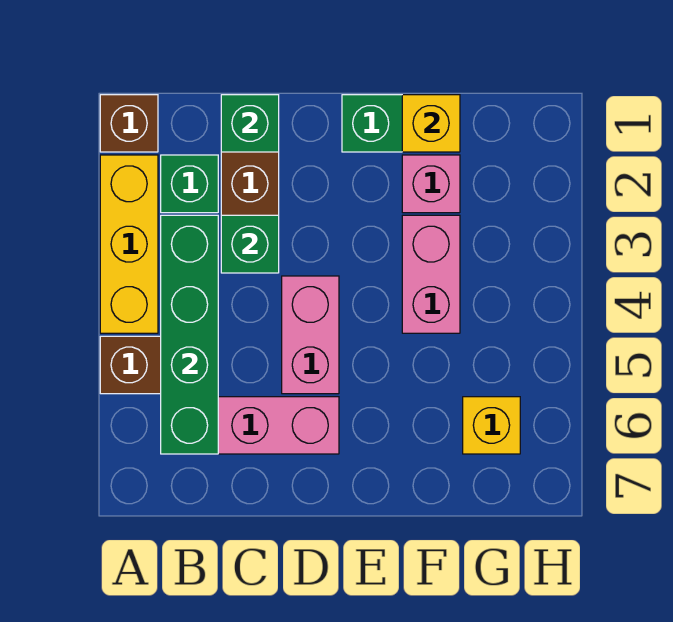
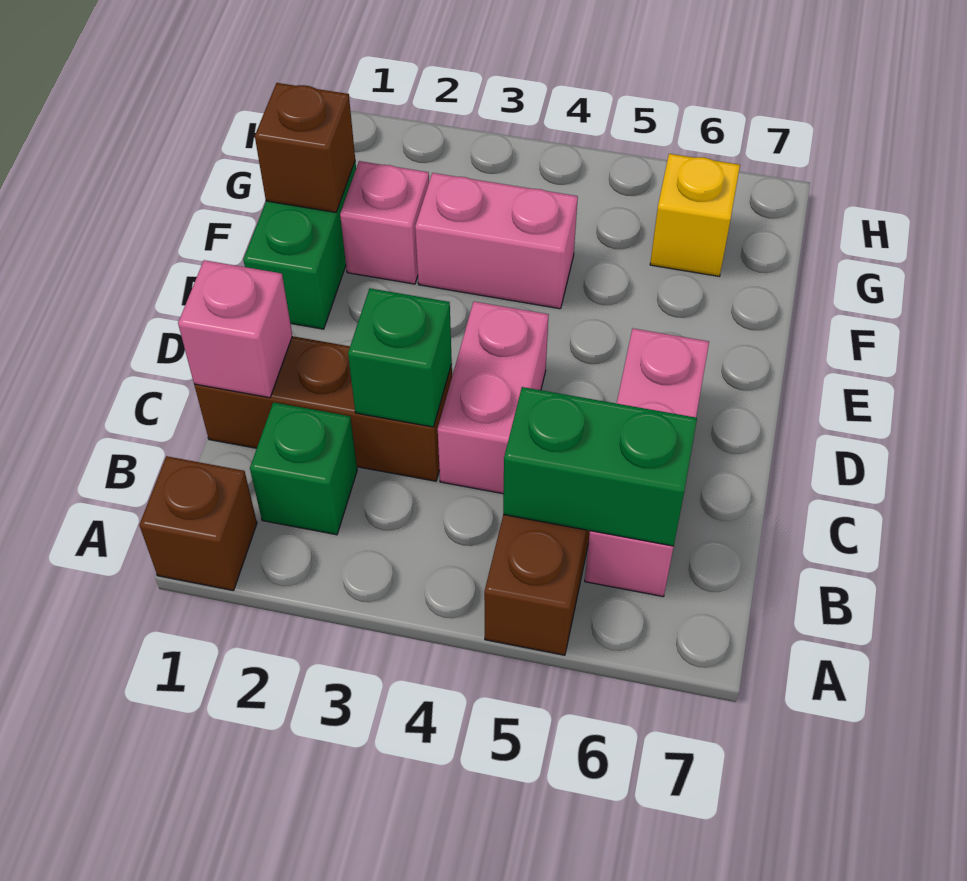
yellow brick A2:A4 level 1 -> none
green brick B3:B6 level 2 -> green brick B5:B6 level 2
green brick C1 level 2 -> pink brick C1 level 2
pink brick D4:D5 level 1 -> pink brick C4:D4 level 1
yellow brick F1 level 2 -> brown brick F1 level 2

